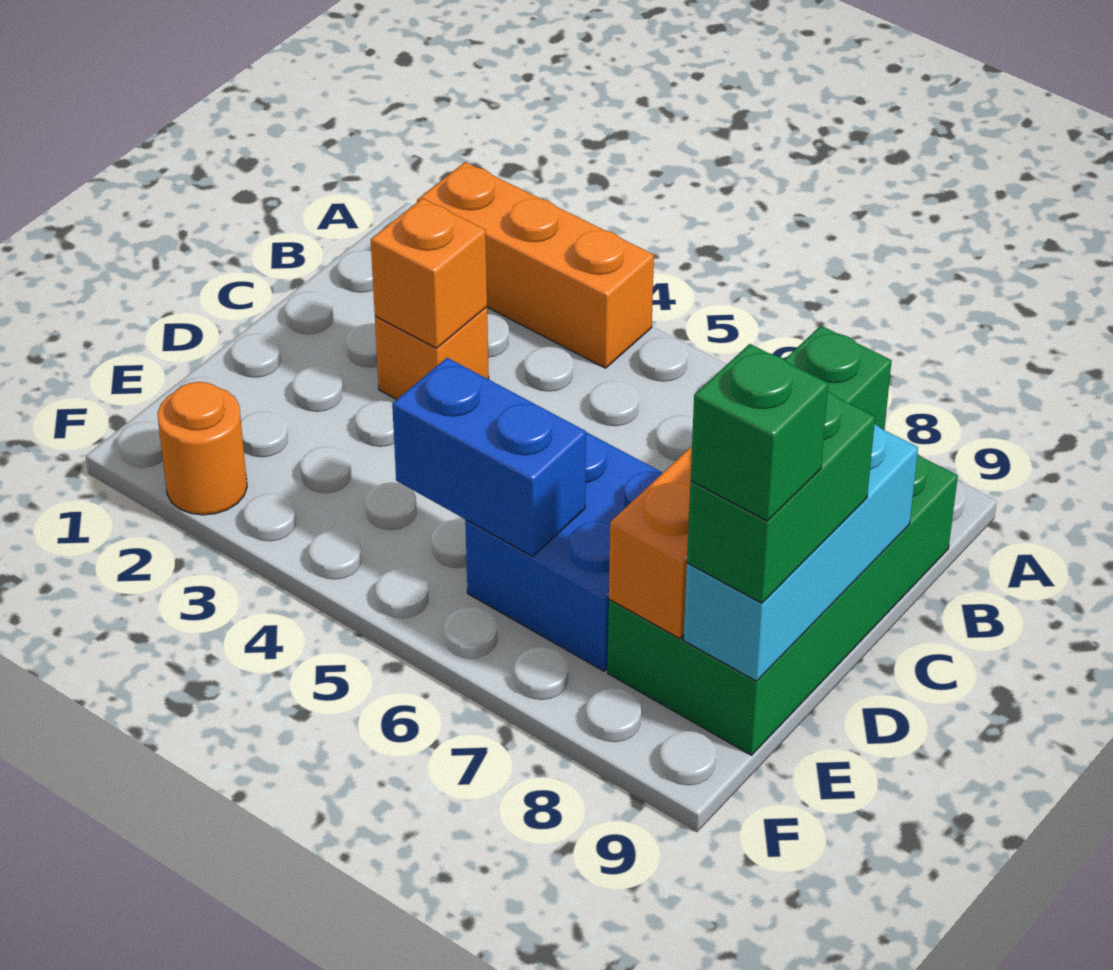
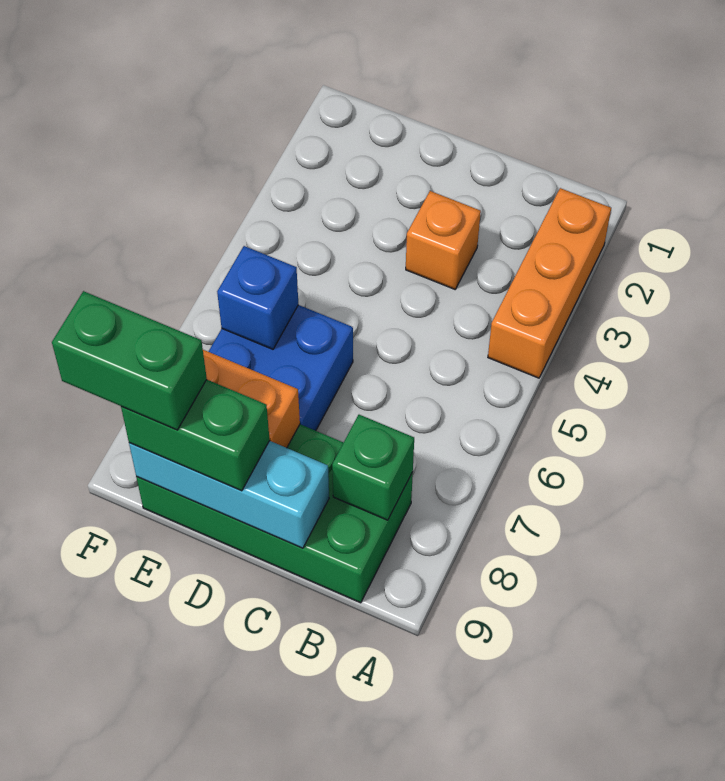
orange brick C3 level 2 -> none
blue brick E5:E6 level 2 -> blue brick E6 level 2
green brick E9 level 4 -> green brick E9:F9 level 4
orange round brick F2 level 1 -> none

